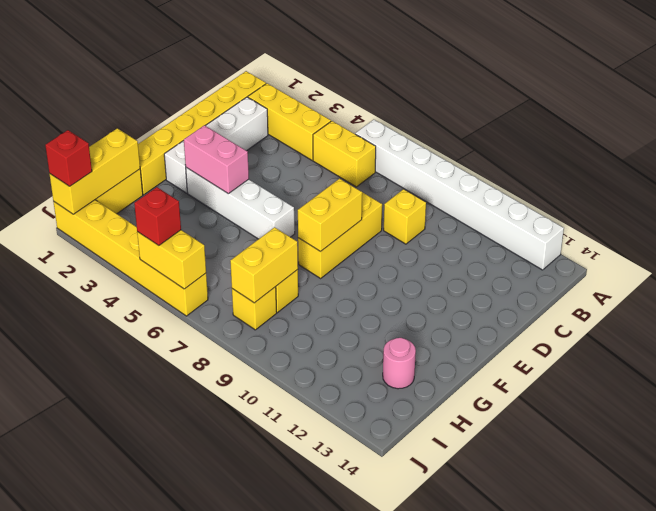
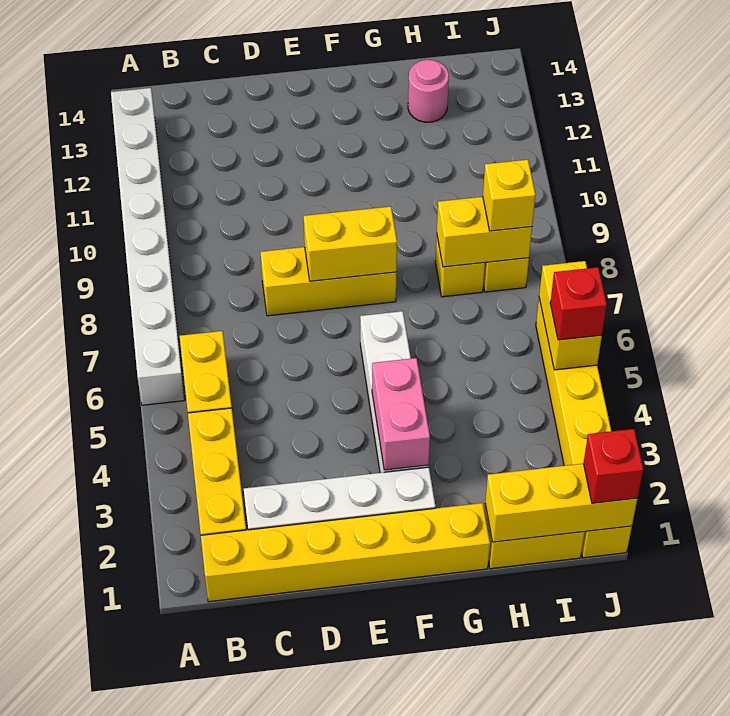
yellow brick C9 level 1 -> yellow brick I8 level 3

